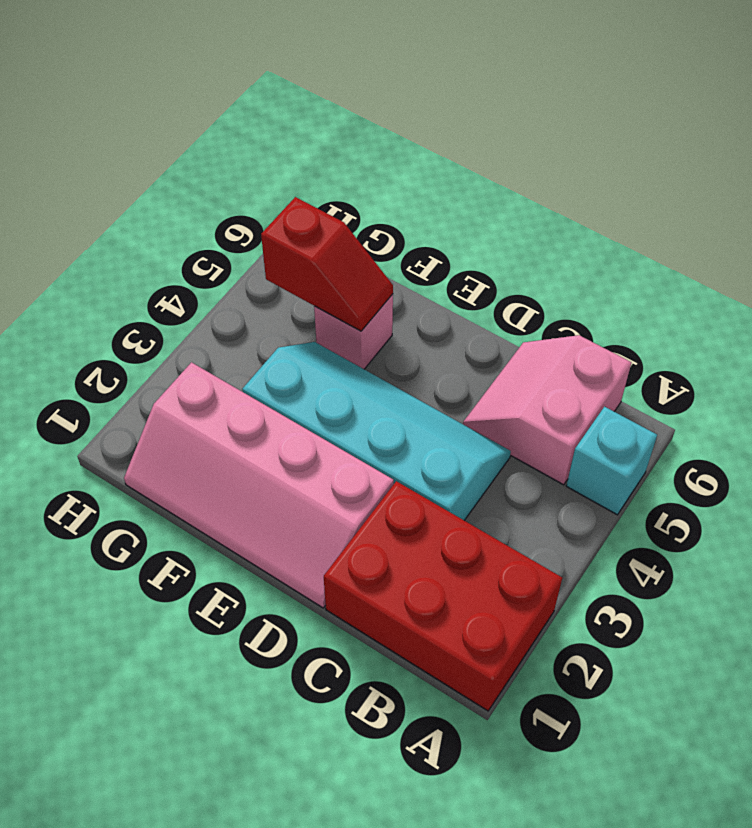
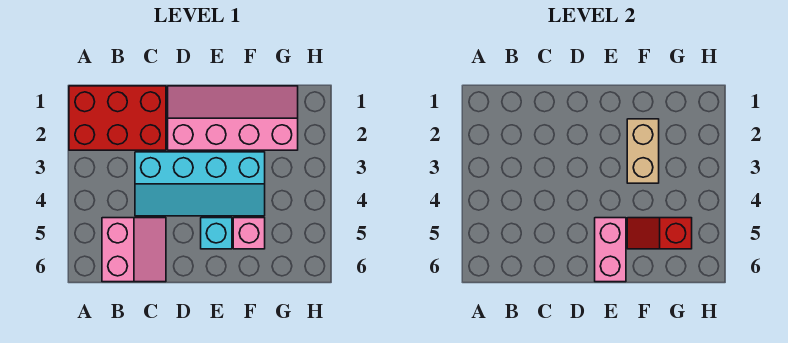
cyan brick A5 level 1 -> cyan brick E5 level 1
none -> pink brick E5:E6 level 2
none -> tan brick F2:F3 level 2

